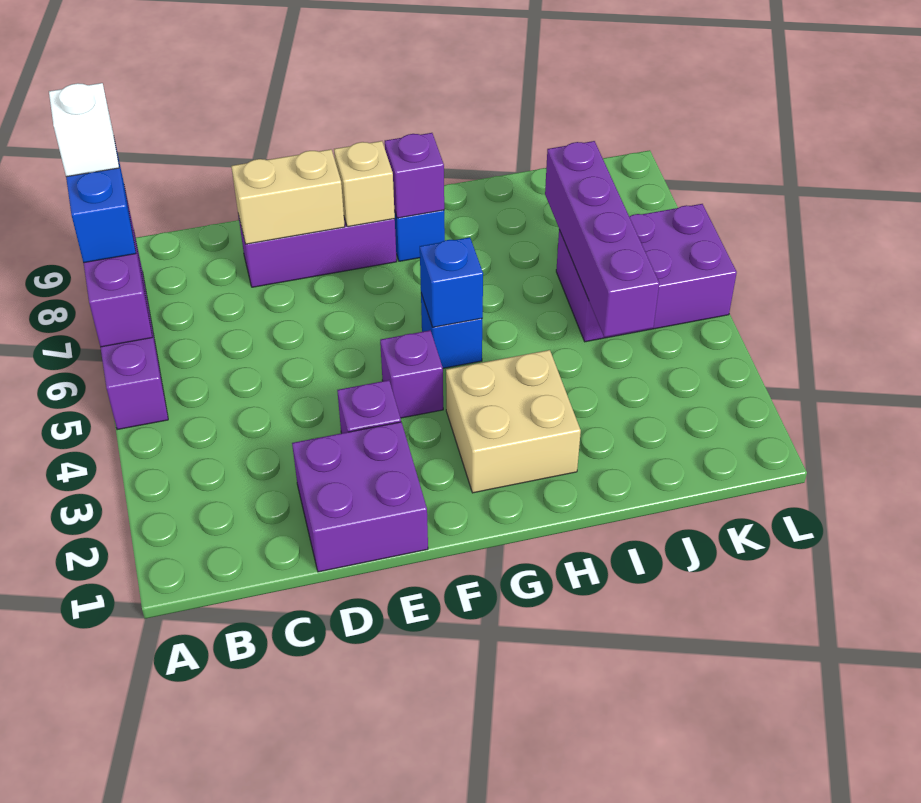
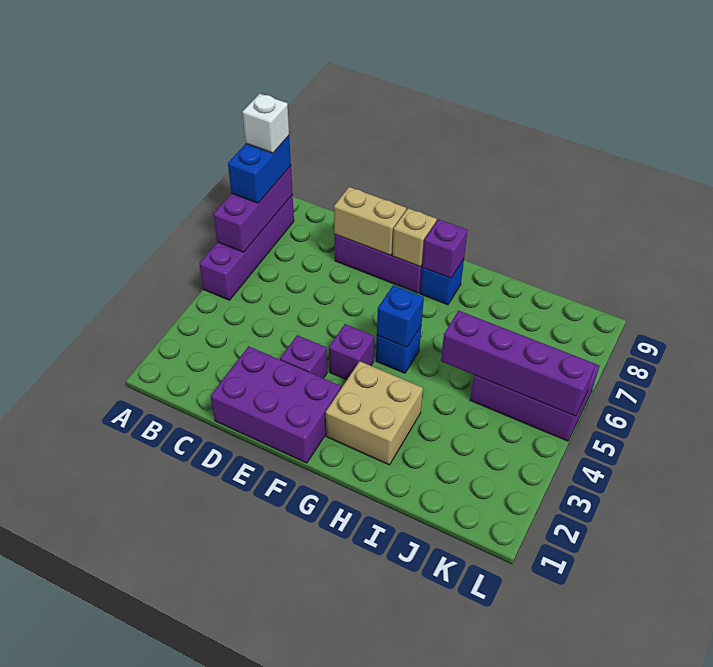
purple brick D1:E2 level 1 -> purple brick D1:F2 level 1
purple brick J4:J7 level 2 -> purple brick I5:L5 level 2

